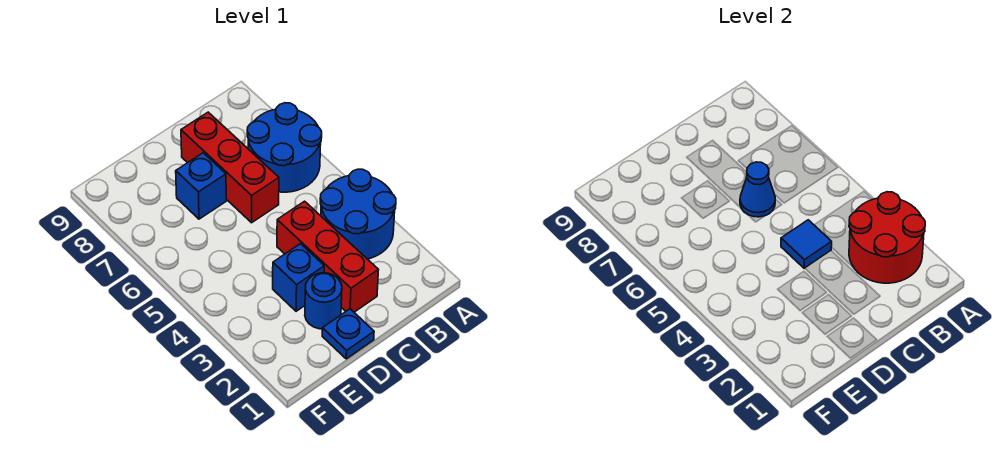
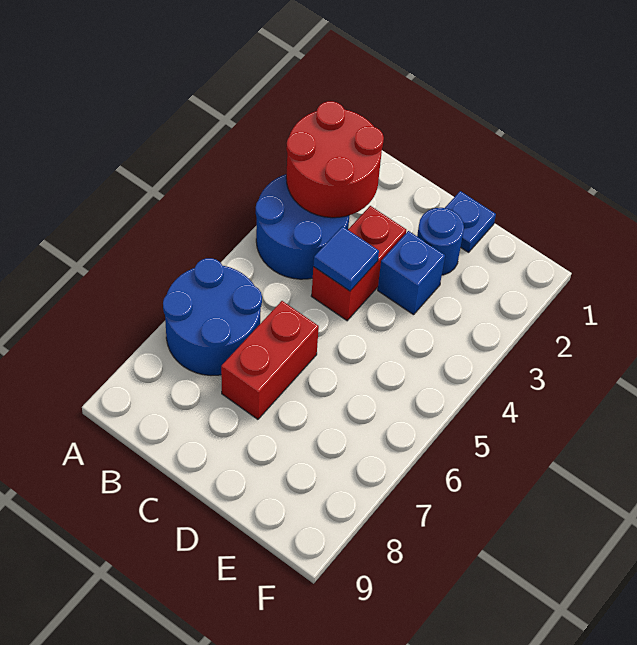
red brick C2:C4 level 1 -> red brick C3:C4 level 1
red brick C6:C8 level 1 -> red brick C6:C7 level 1
blue cone C6 level 2 -> none
blue brick D7 level 1 -> none

